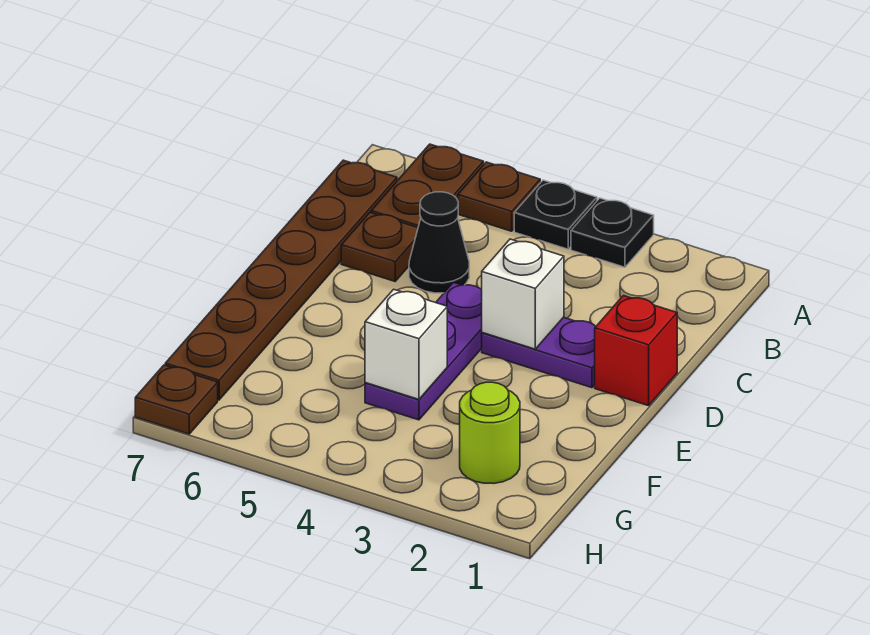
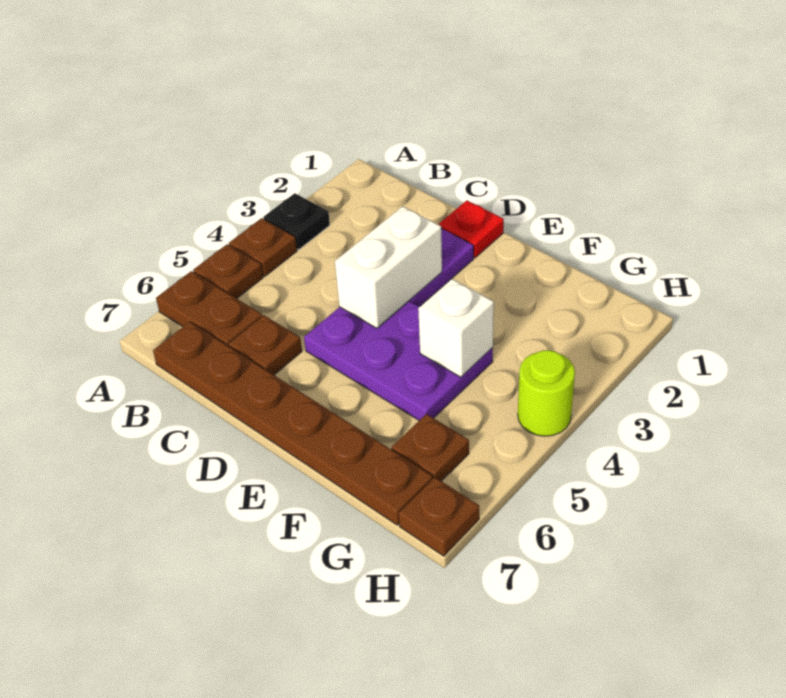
black plate A4 level 1 -> brown plate A4 level 1
black cone C5 level 1 -> none
red brick D1 level 1 -> red plate D1 level 1
white brick D3 level 2 -> white brick D3:D4 level 2
purple plate D4:F4 level 1 -> purple plate D4:F5 level 1
lime round brick G2 level 1 -> lime round brick H4 level 1
none -> brown plate G6 level 1

